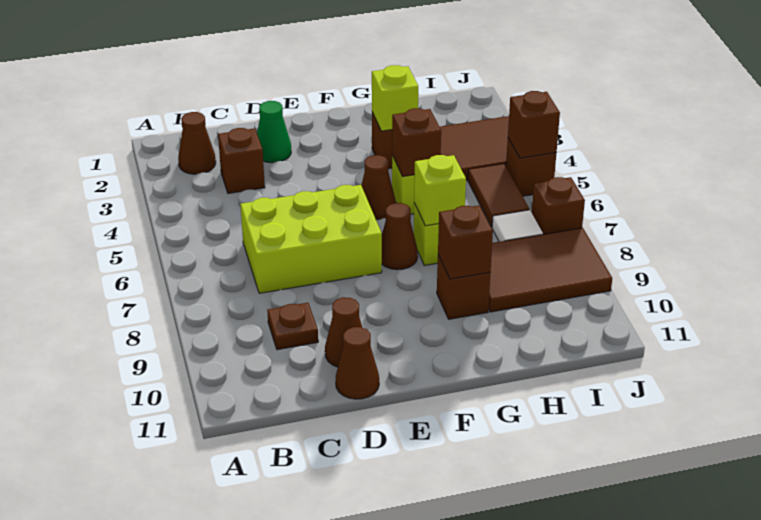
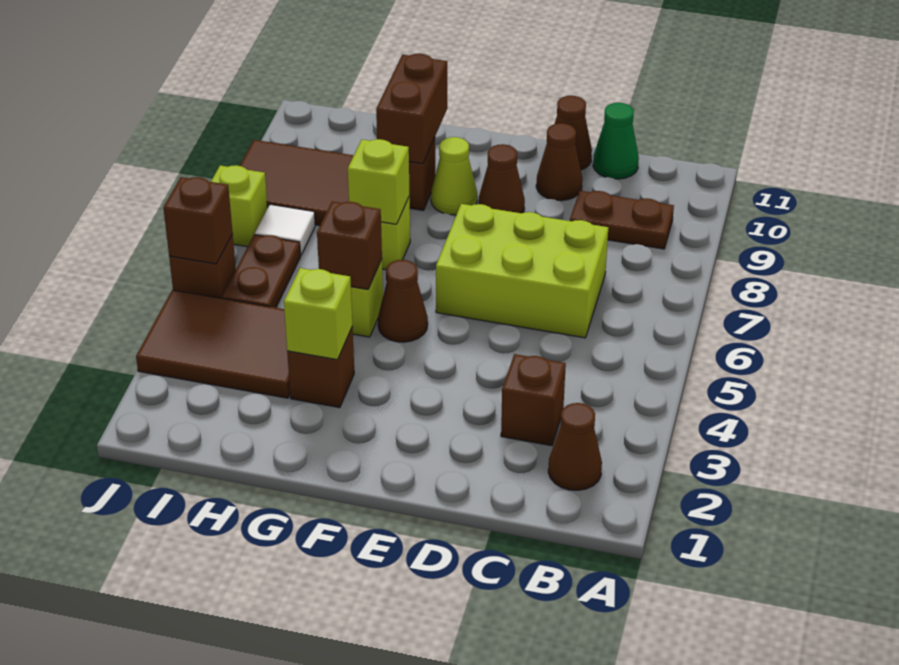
brown plate C9 level 1 -> brown plate B9:C9 level 1
green cone D2 level 1 -> green cone C11 level 1
brown cone F7 level 1 -> brown cone E9 level 1
none -> lime cone F9 level 1
brown brick G9 level 2 -> brown brick G9:G10 level 2
brown tile I5:I6 level 1 -> brown plate I5:I6 level 1
brown brick J7 level 1 -> lime brick J7 level 1

